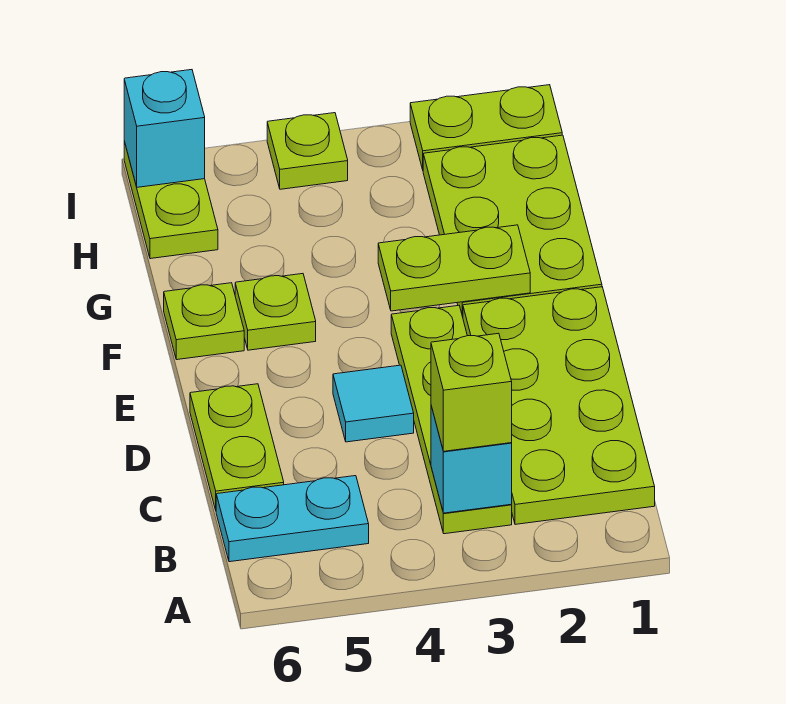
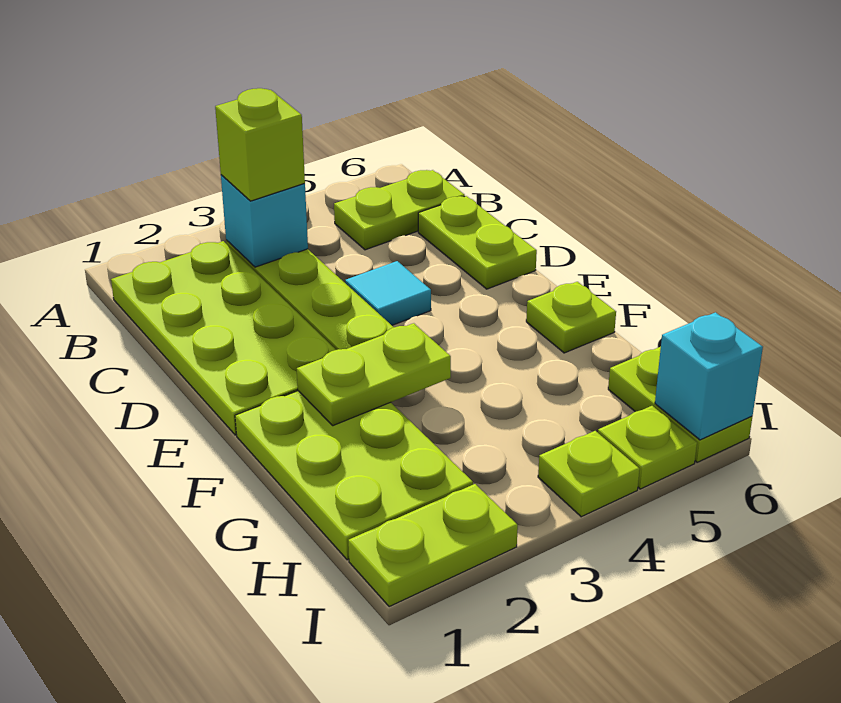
cyan plate B5:B6 level 1 -> lime plate B5:B6 level 1
lime plate F5 level 1 -> lime plate I5 level 1

